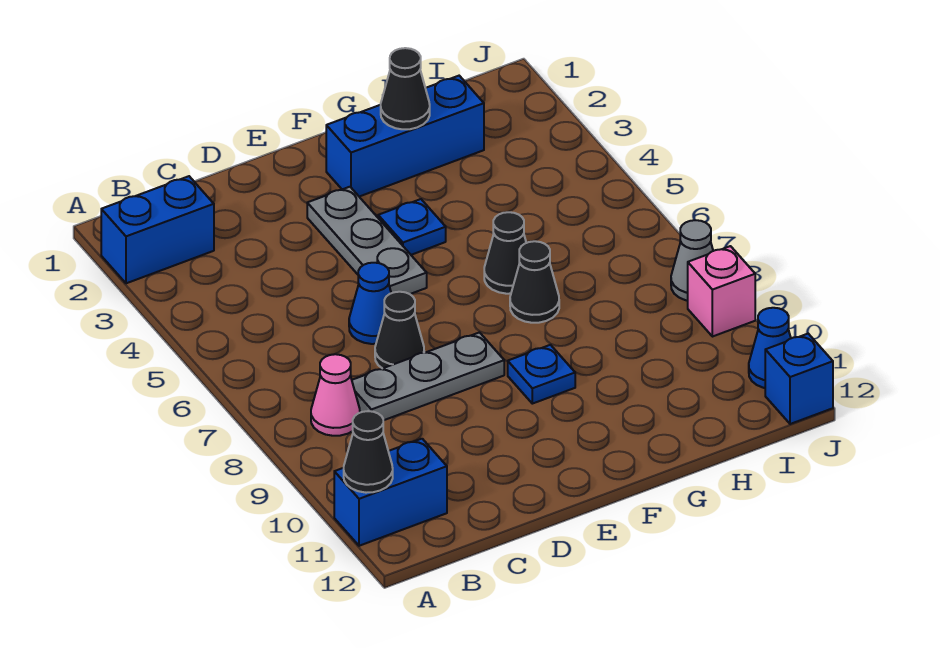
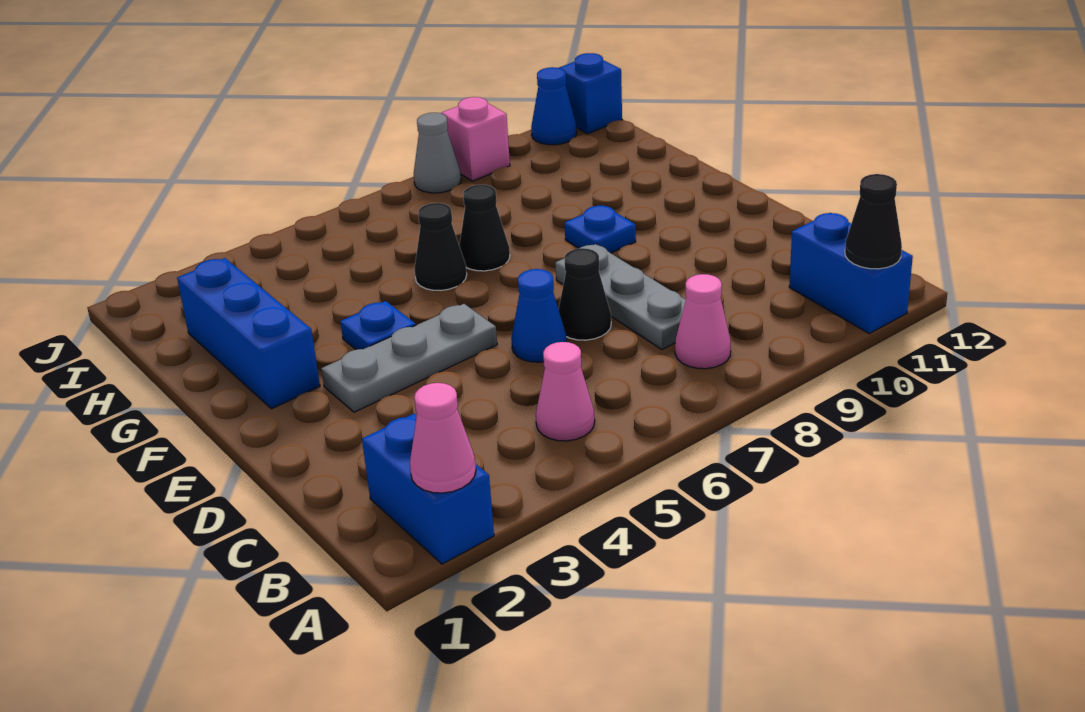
none -> pink cone A2 level 2
none -> pink cone B5 level 1
black cone G2 level 2 -> none

